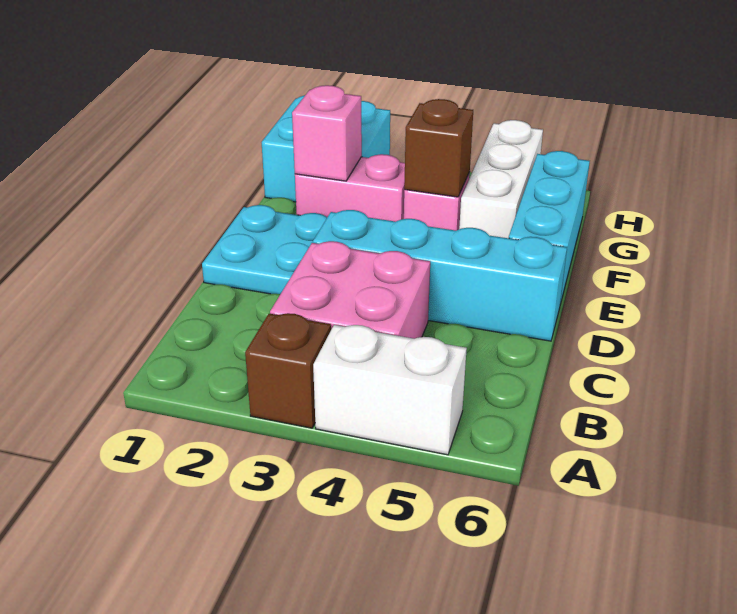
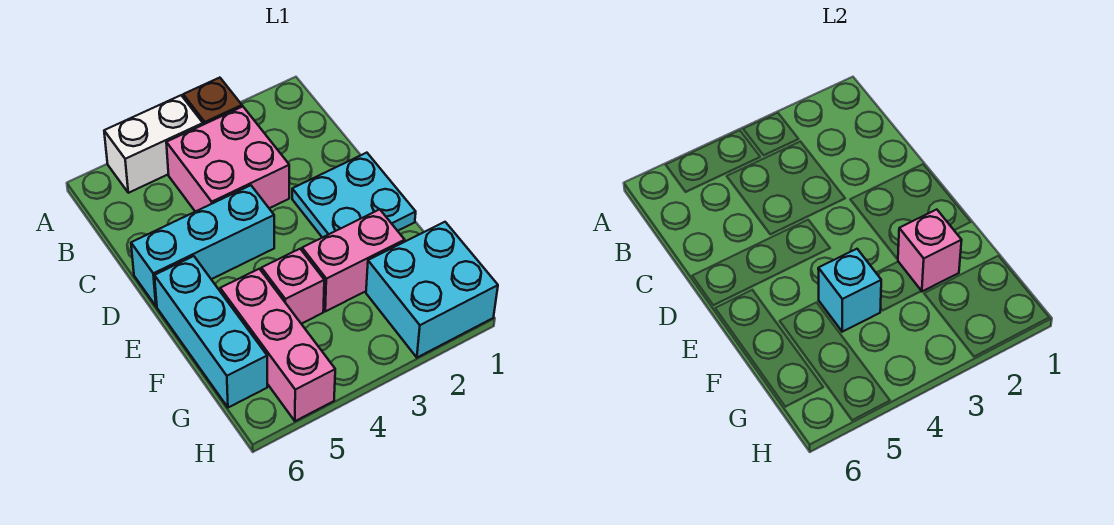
cyan brick D3:D6 level 1 -> cyan brick D4:D6 level 1
brown brick F4 level 2 -> cyan brick F4 level 2
white brick F5:H5 level 1 -> pink brick F5:H5 level 1

